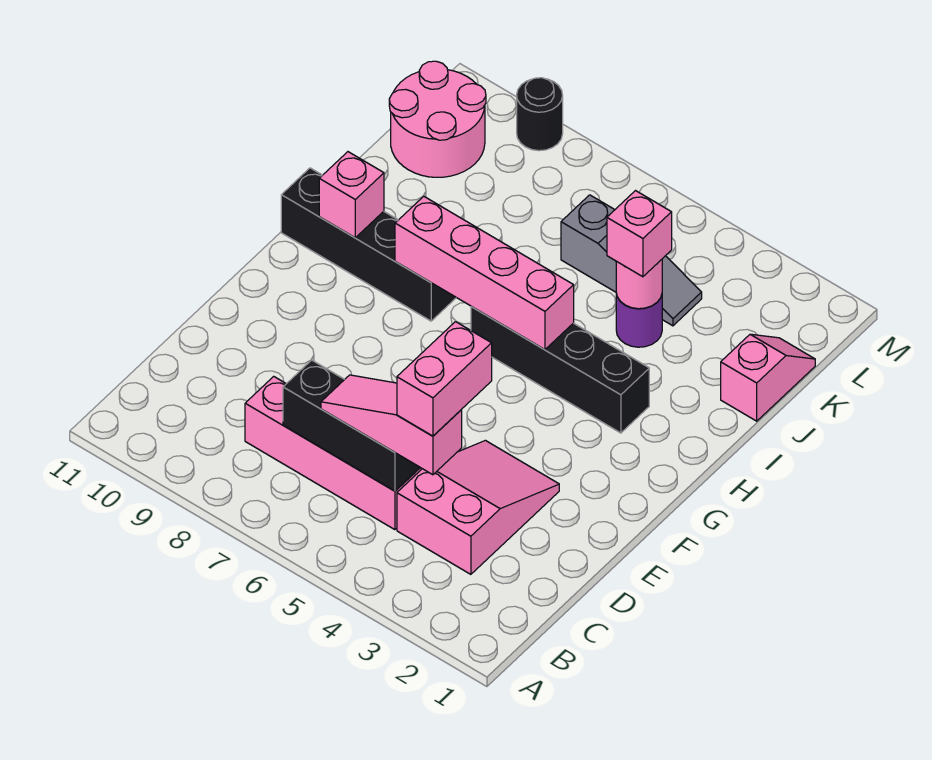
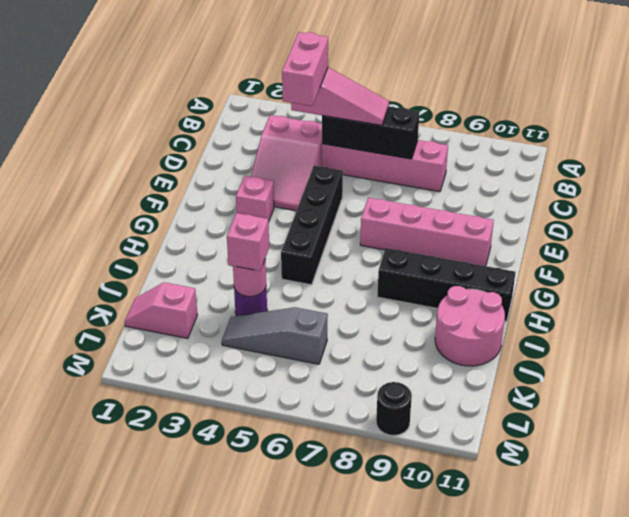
black brick H3:H6 level 1 -> black brick E5:H5 level 1
pink brick H5:H8 level 2 -> pink brick F7:F10 level 1
pink brick H10 level 2 -> pink brick F3 level 1
pink slope J1:K1 level 1 top J -> pink slope K1:K2 level 1 top 2
pink round brick K10:L11 level 1 -> pink round brick I10:J11 level 1

